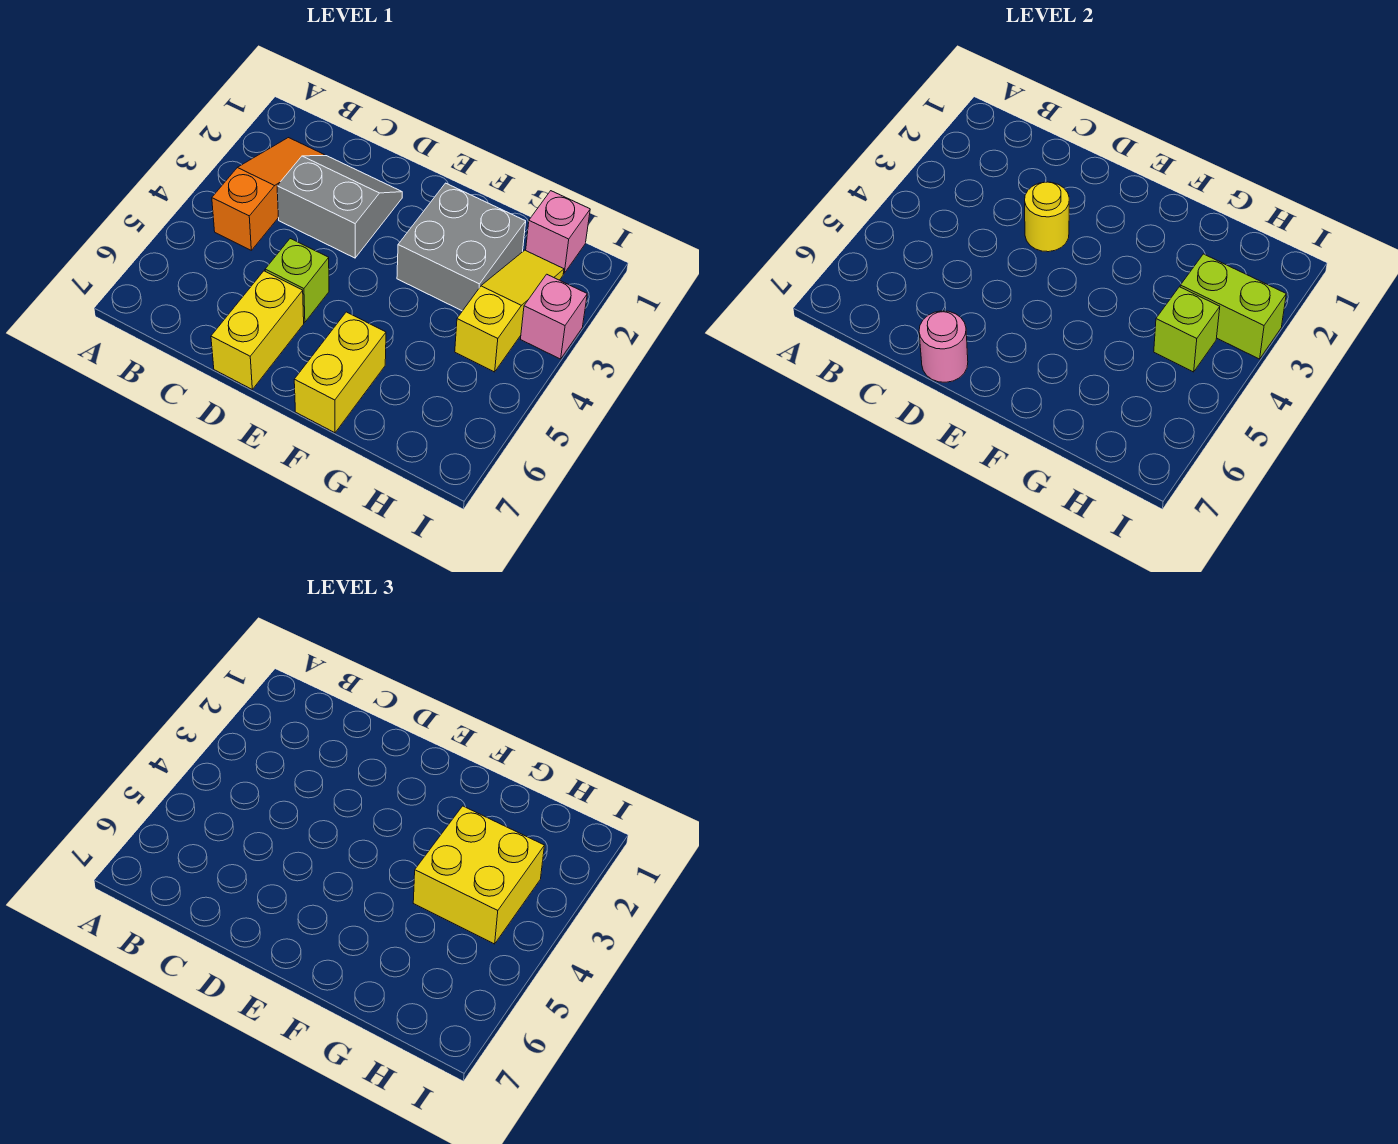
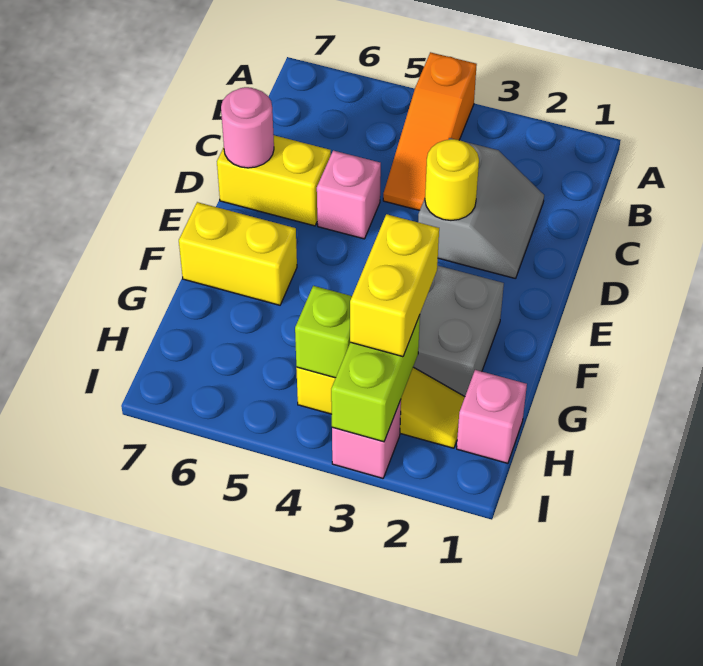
orange slope B2:B4 level 1 top 4 -> orange slope A4:C4 level 1 top A
lime brick D5 level 1 -> pink brick D5 level 1
yellow brick G3:H4 level 3 -> yellow brick G3:H3 level 3

